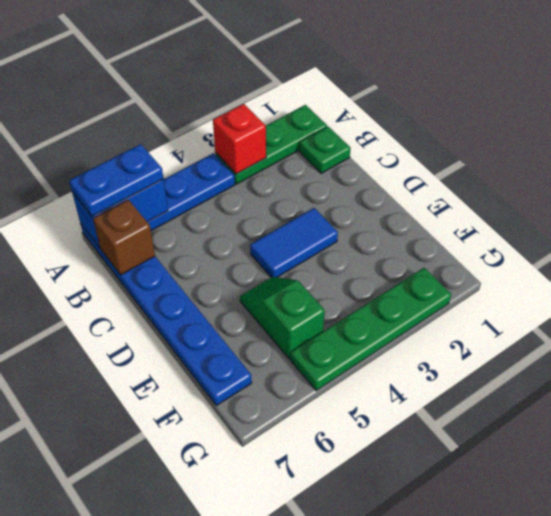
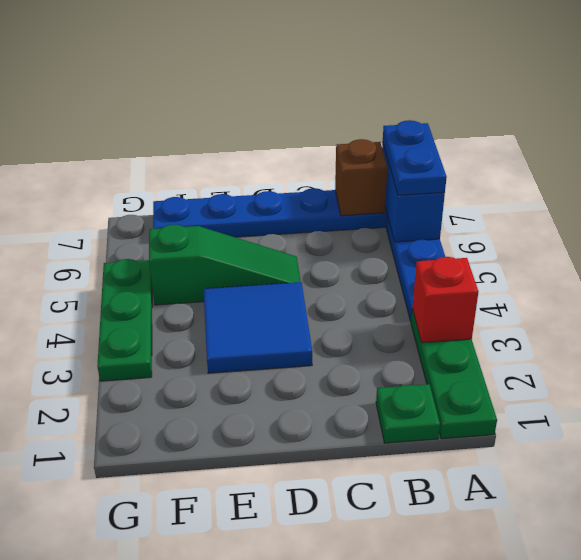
blue tile D3:D4 level 1 -> blue tile D3:E4 level 1
green slope E5:F5 level 1 top F -> green slope D5:F5 level 1 top F
green plate G2:G5 level 1 -> green plate G3:G5 level 1

